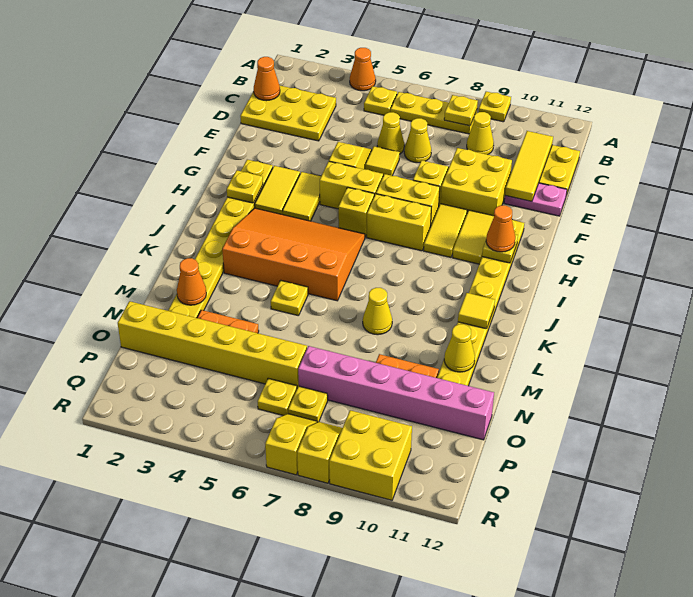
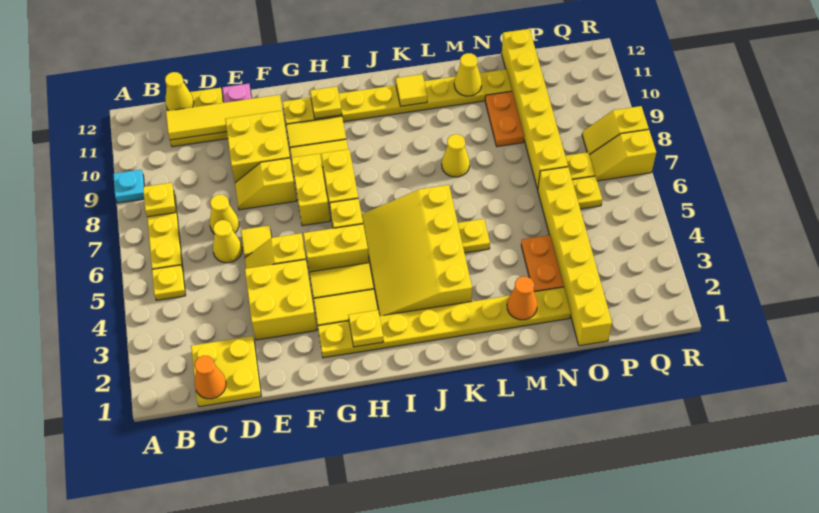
orange cone A4 level 1 -> none
yellow plate A9 level 1 -> cyan plate A9 level 1
yellow plate C1:D3 level 1 -> yellow plate C1:D2 level 1
yellow cone C9 level 1 -> yellow cone C12 level 2
yellow tile C11:E11 level 2 -> yellow tile C11:F11 level 2
yellow brick G5:G6 level 1 -> yellow brick G5:H5 level 1
orange cone H11 level 3 -> none
orange slope I3:K6 level 1 top K -> yellow slope I3:K6 level 1 top K
pink brick O7:O12 level 1 -> yellow brick O7:O12 level 1
yellow brick Q9:R10 level 1 -> yellow brick E3:F4 level 1

